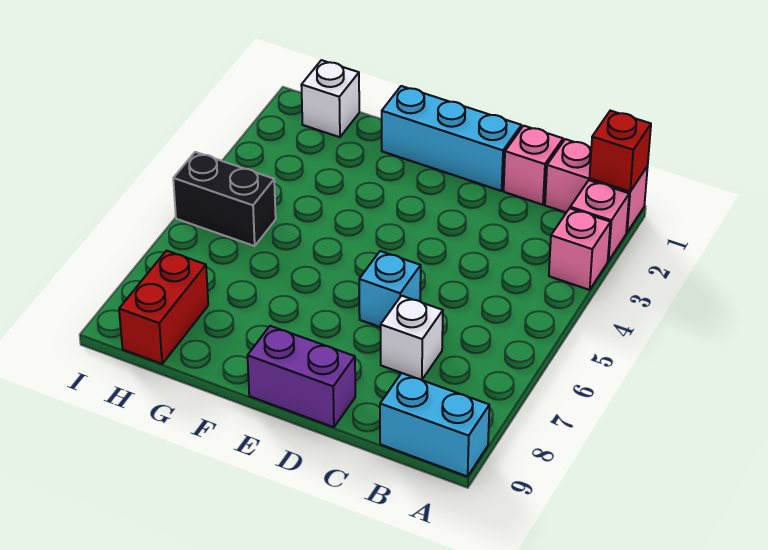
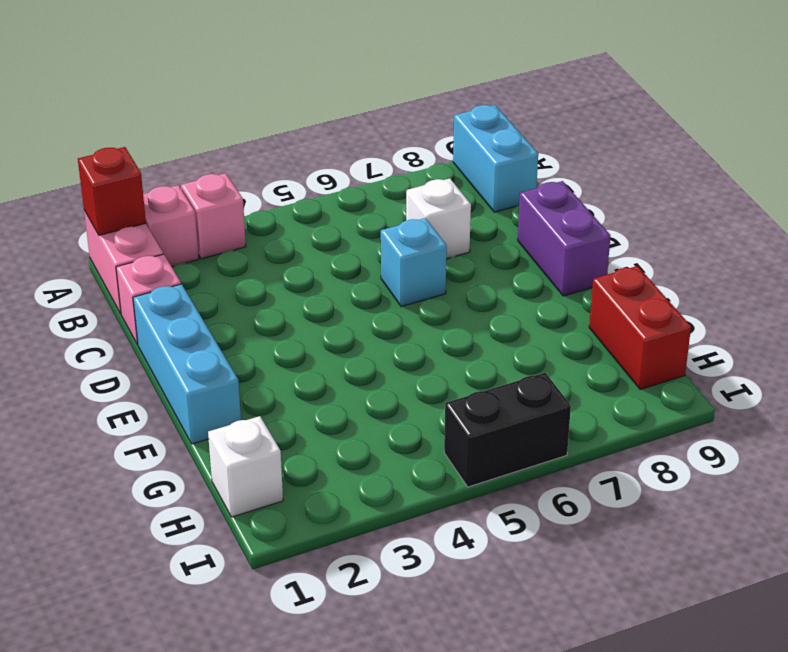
black brick H5:I5 level 1 -> black brick I5:I6 level 1
red brick H8:H9 level 1 -> red brick G9:H9 level 1

